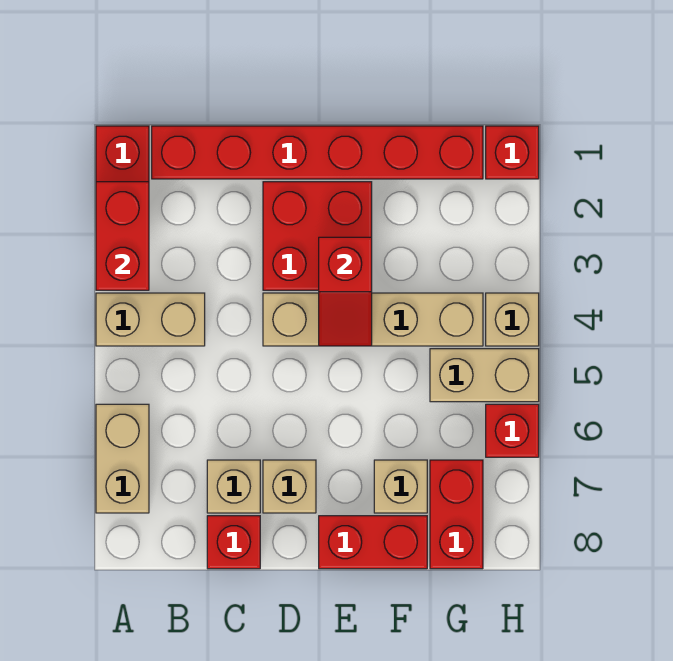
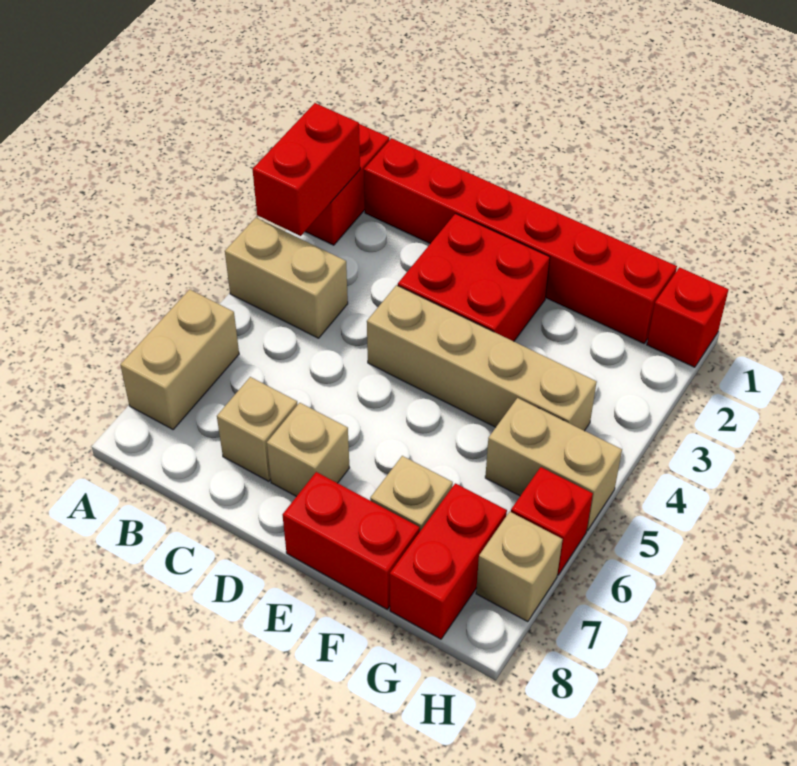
red brick C8 level 1 -> none
red slope E3:E4 level 2 top 3 -> none
tan brick H4 level 1 -> tan brick H7 level 1

